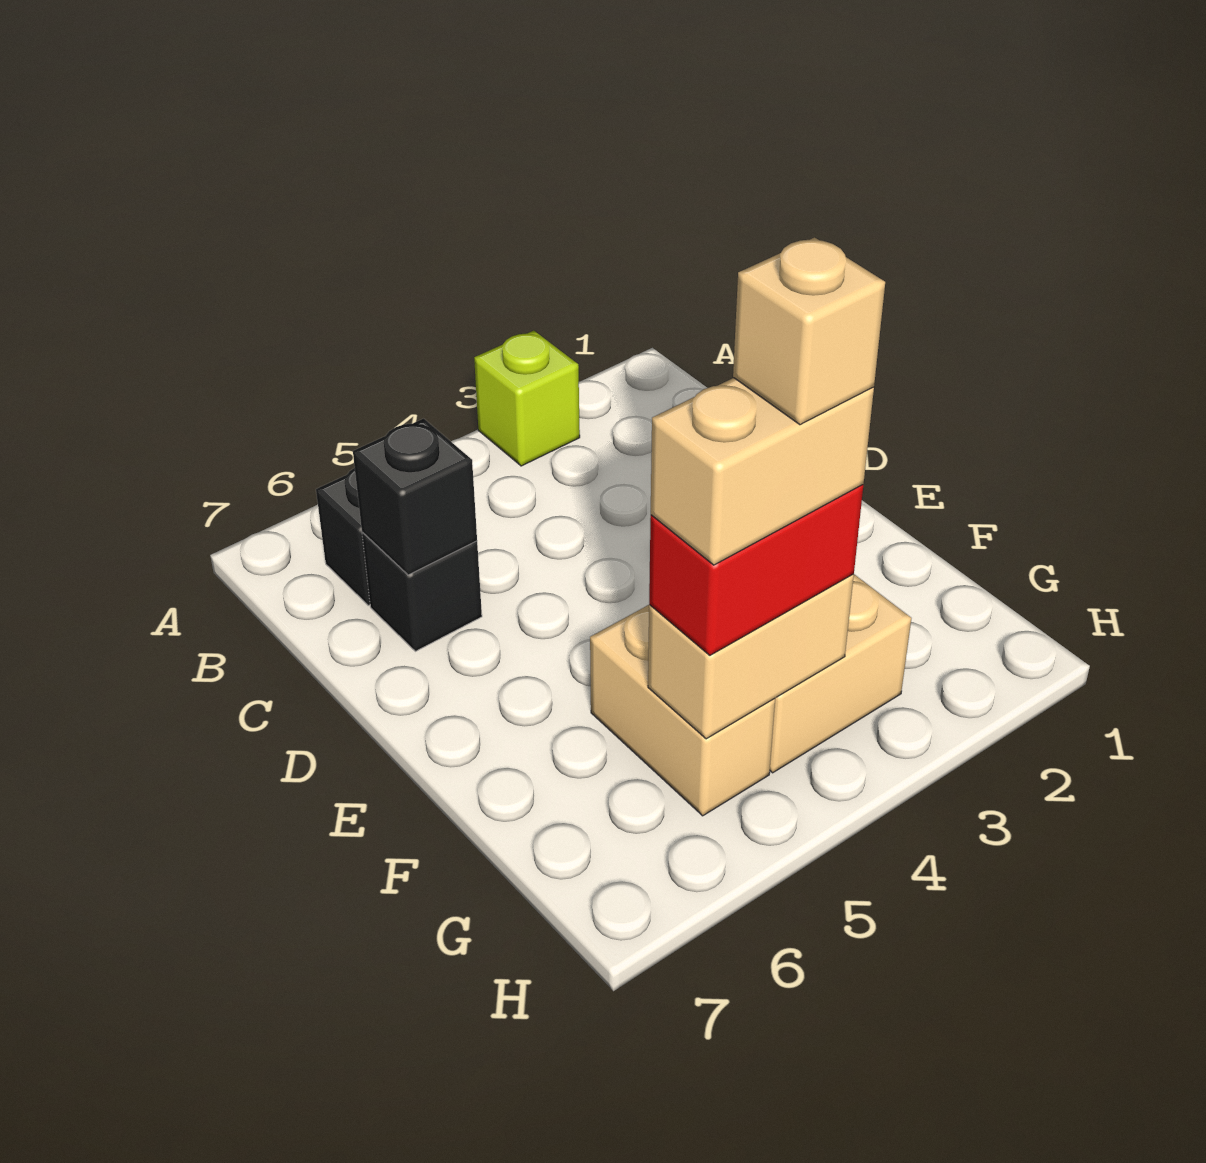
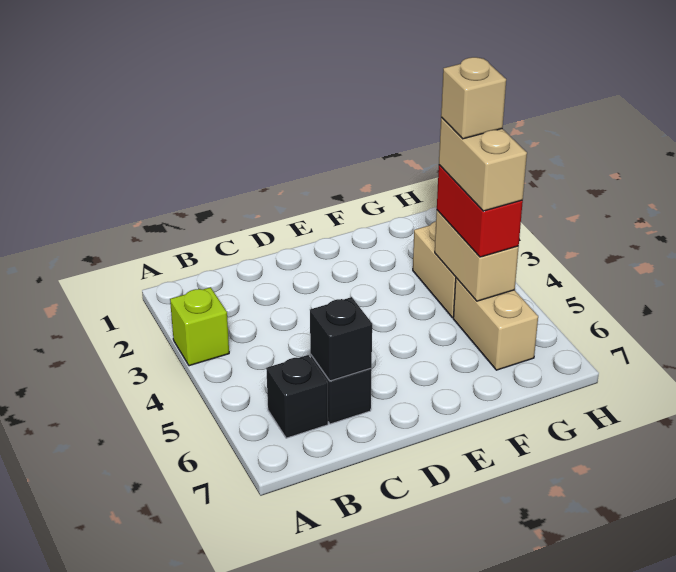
tan brick F5:G5 level 1 -> tan brick G5:G6 level 1

